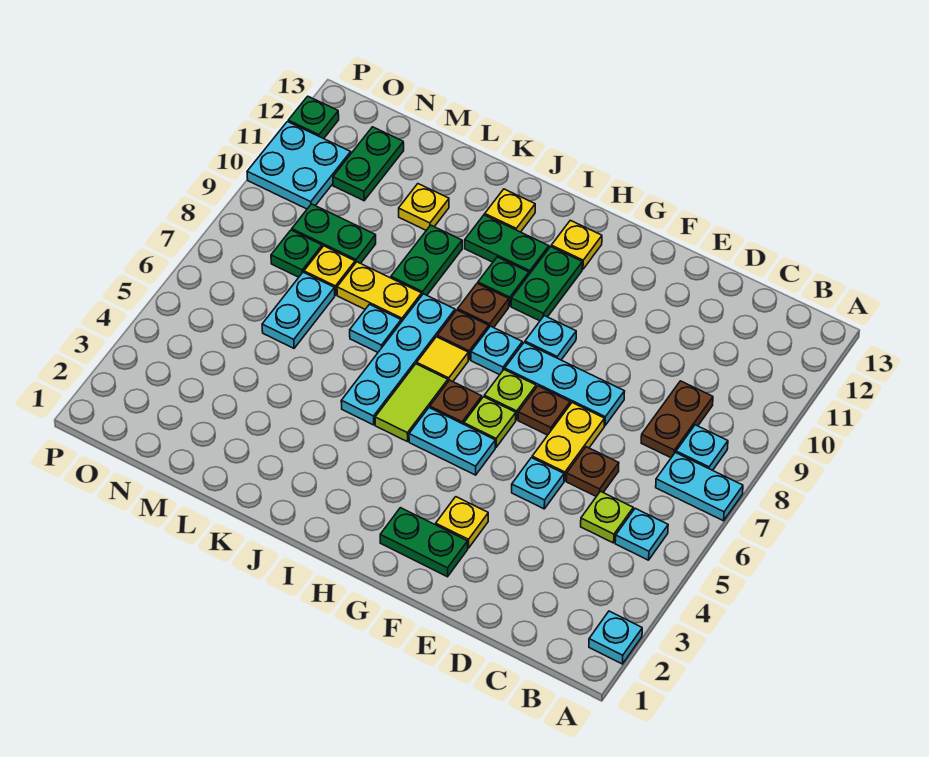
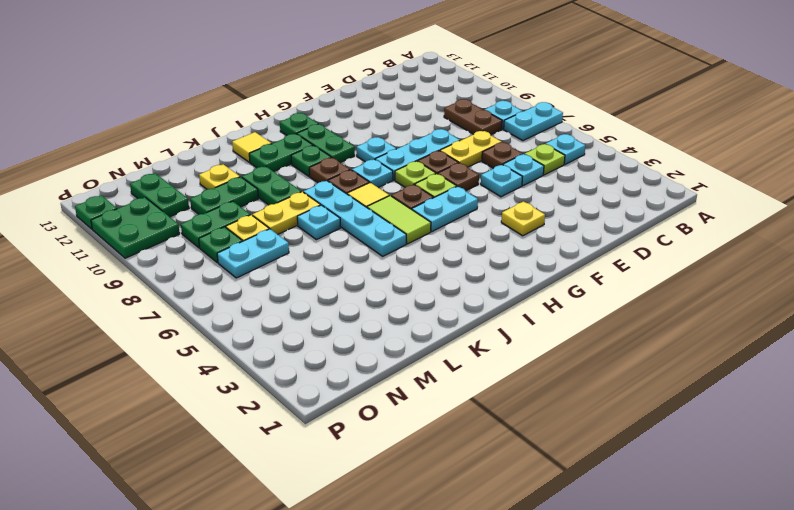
cyan plate A2 level 1 -> cyan plate D5 level 1
yellow plate E6:E7 level 1 -> yellow plate D7:E7 level 1
green plate F2:G2 level 1 -> green plate L10:M10 level 1
none -> brown plate F6 level 1
yellow plate H12 level 1 -> green plate H12 level 1
yellow plate J12 level 1 -> yellow tile J12 level 1
cyan plate M6:M7 level 1 -> cyan plate M7:N7 level 1
cyan plate O10:P11 level 1 -> green plate O10:P11 level 1

